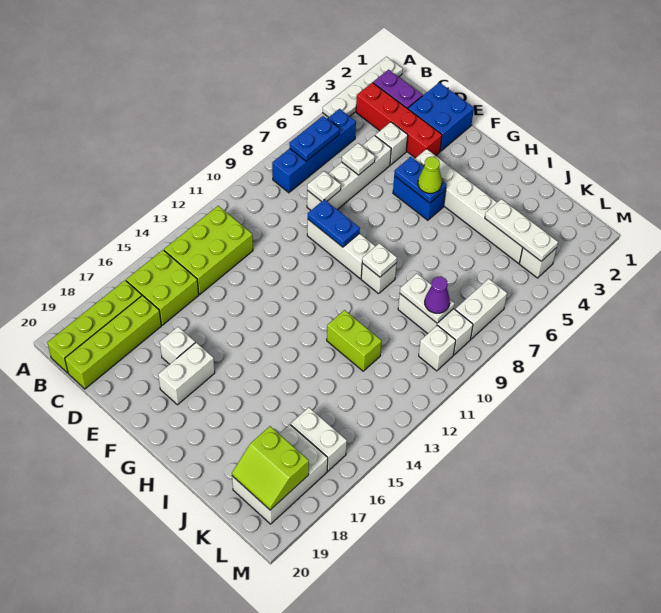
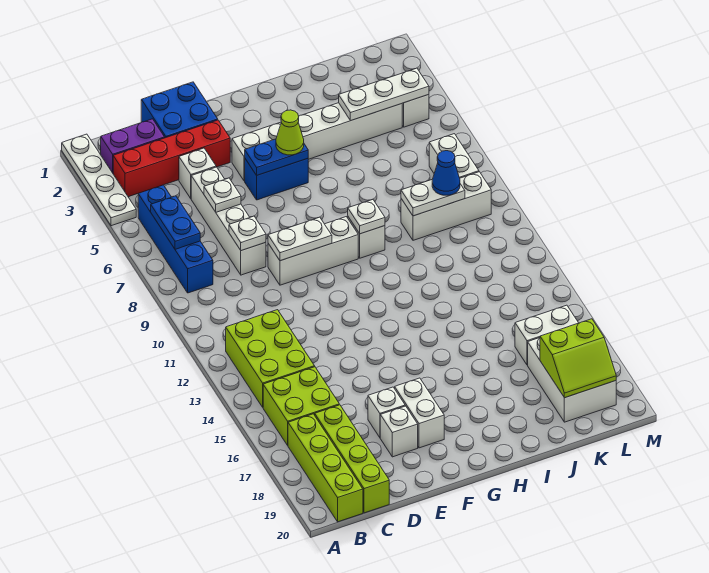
blue plate E9:F9 level 2 -> white plate E9:F9 level 2
lime brick I12:J12 level 1 -> none
purple cone K9 level 3 -> blue cone K9 level 3
white brick L10 level 1 -> white brick E18 level 1

